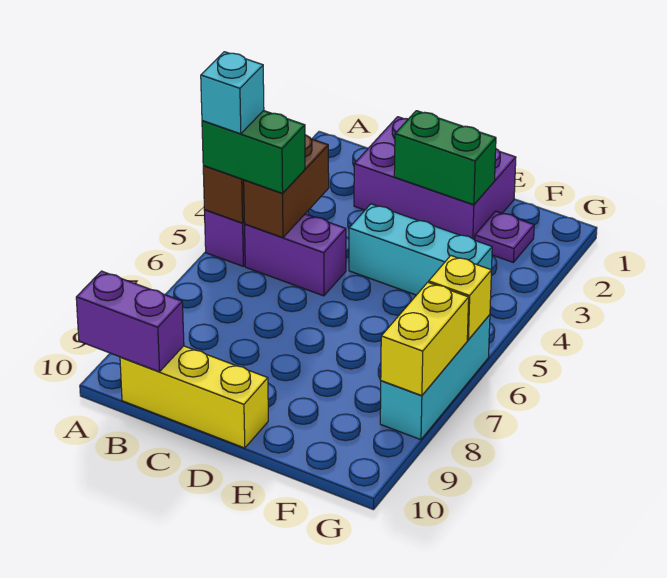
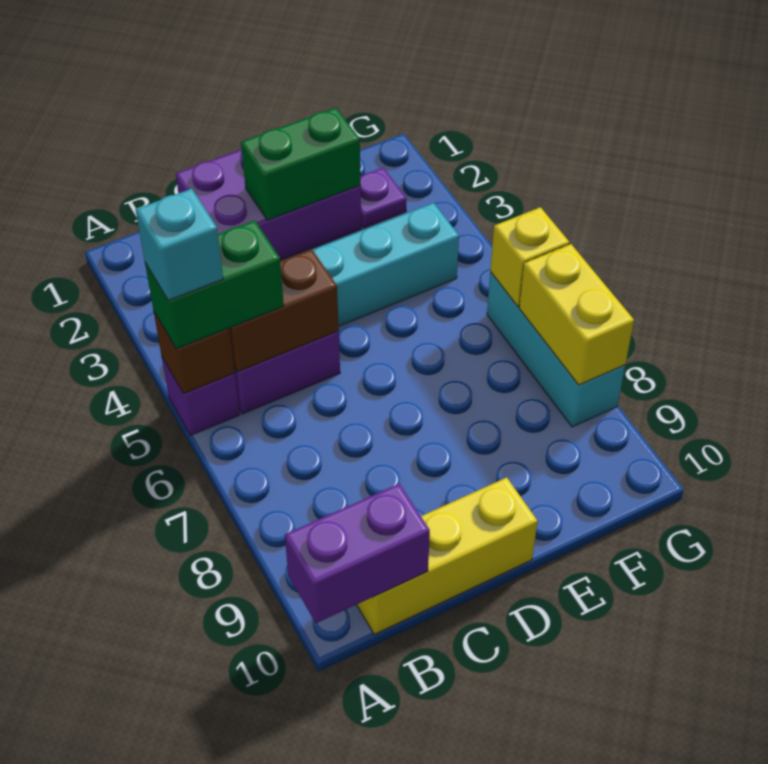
brown brick B4:B5 level 2 -> brown brick B5:C5 level 2

